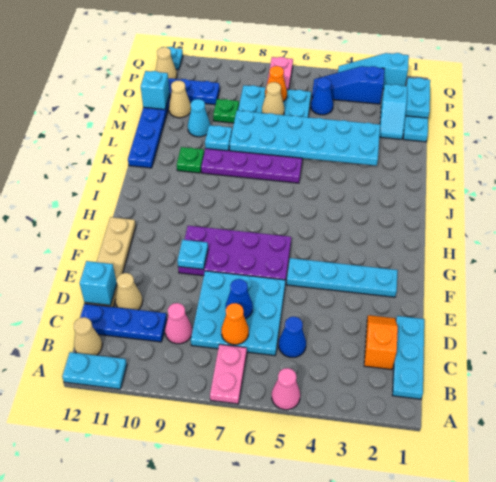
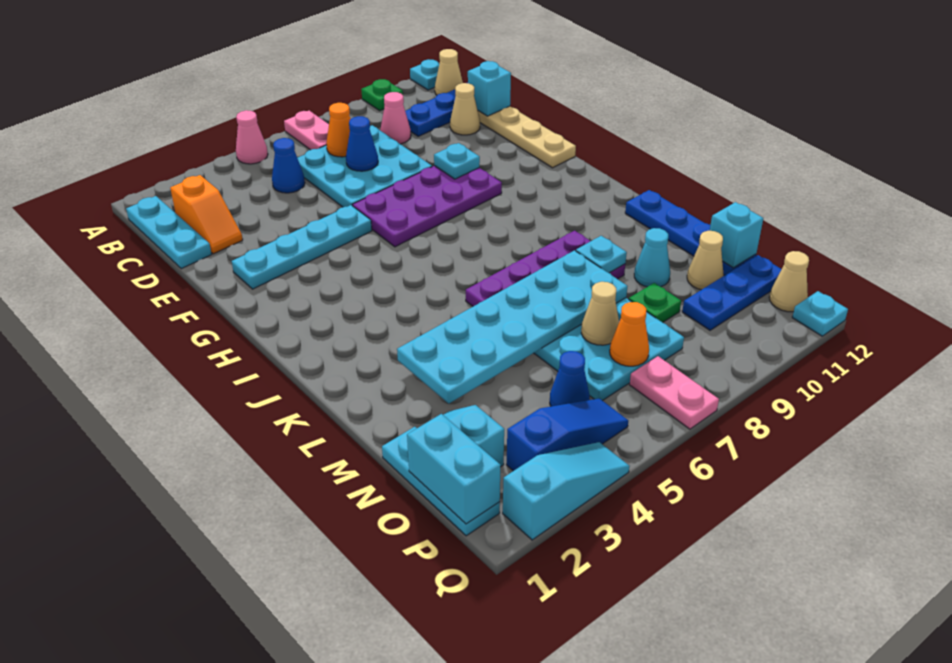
cyan plate A11:A12 level 1 -> cyan plate A12 level 1
green plate K10 level 1 -> green plate A10 level 1
cyan plate O1:P1 level 2 -> cyan brick O1:P1 level 2

